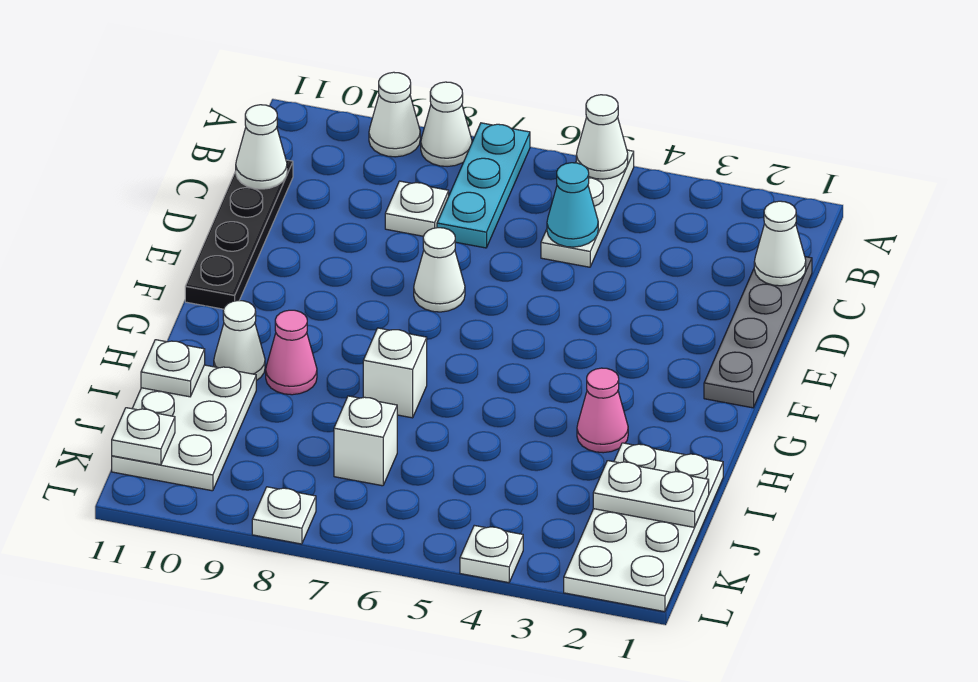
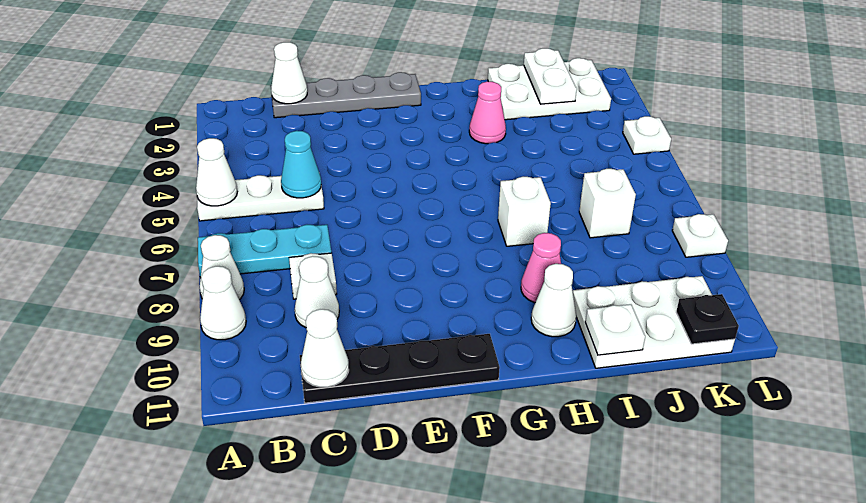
white cone E7 level 1 -> white cone C9 level 1
white plate I1:L2 level 1 -> white plate I1:K2 level 1
white plate K11 level 2 -> black plate K11 level 2

